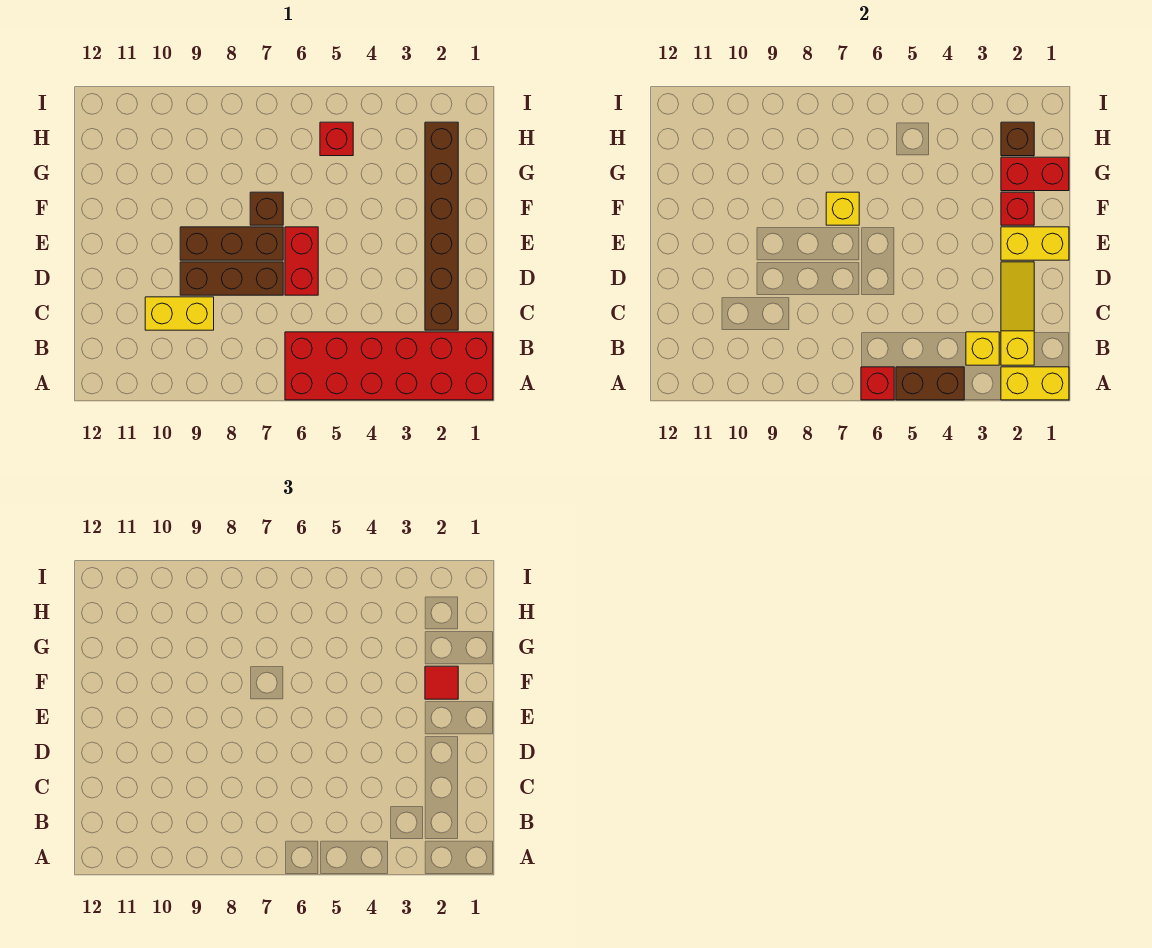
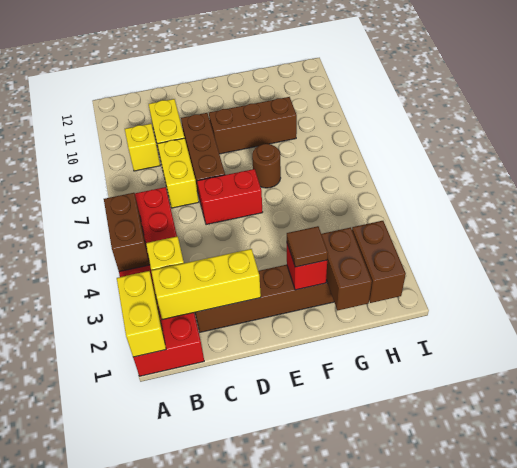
red brick A6 level 2 -> none
yellow slope B2:D2 level 2 top B -> yellow brick B2:D2 level 2
yellow brick E1:E2 level 2 -> yellow brick C7:C8 level 1
brown brick E7:E9 level 1 -> brown brick E9:G9 level 1
red tile F2 level 3 -> brown tile F2 level 3
brown brick F7 level 1 -> brown round brick F7 level 1
yellow brick F7 level 2 -> yellow brick B9 level 1
red brick G1:G2 level 2 -> brown brick G1:G2 level 2
brown brick H2 level 2 -> brown brick H1:H2 level 2
red brick H5 level 1 -> none

